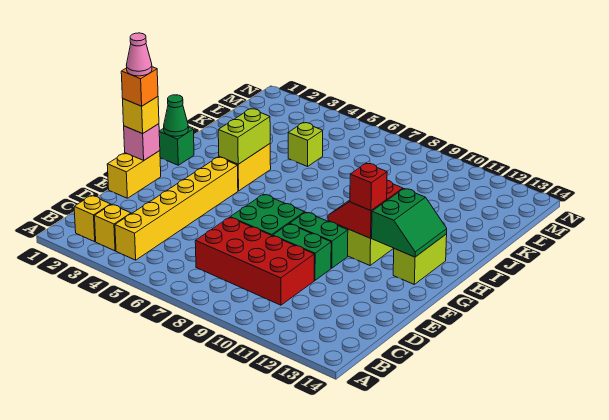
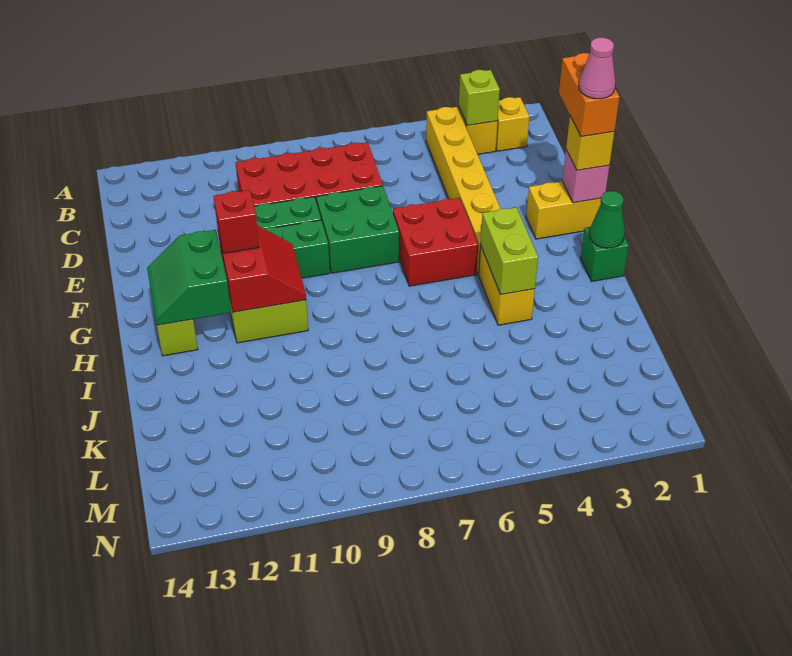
yellow brick E1:F1 level 1 -> yellow brick F1:F2 level 1
orange brick F1 level 4 -> orange brick E1:F1 level 4
none -> red brick F5:G6 level 1
lime brick K5 level 1 -> lime brick B3 level 2

